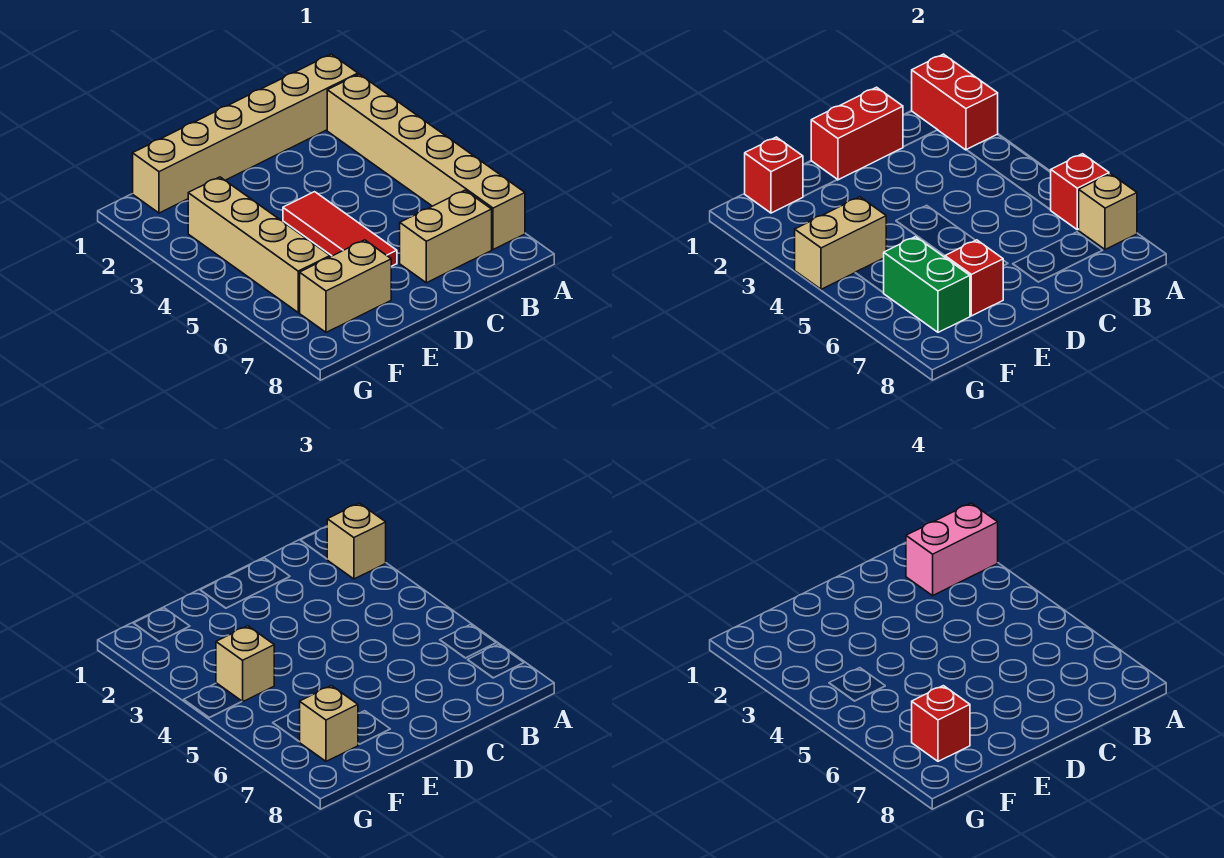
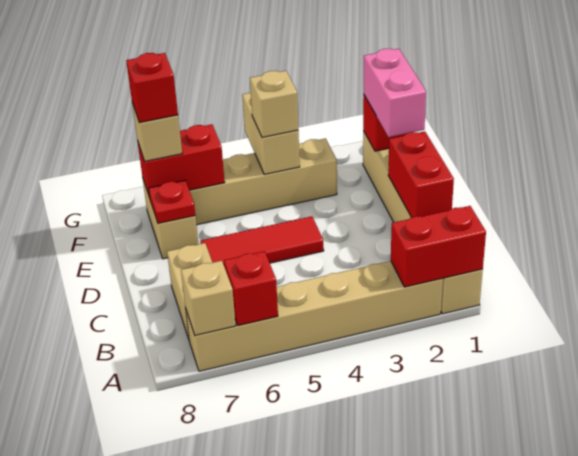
tan brick A2 level 3 -> none
pink brick A2:B2 level 4 -> pink brick E1:F1 level 3
red brick E7 level 2 -> red plate E7 level 2
green brick F6:F7 level 2 -> red brick F6:F7 level 2

